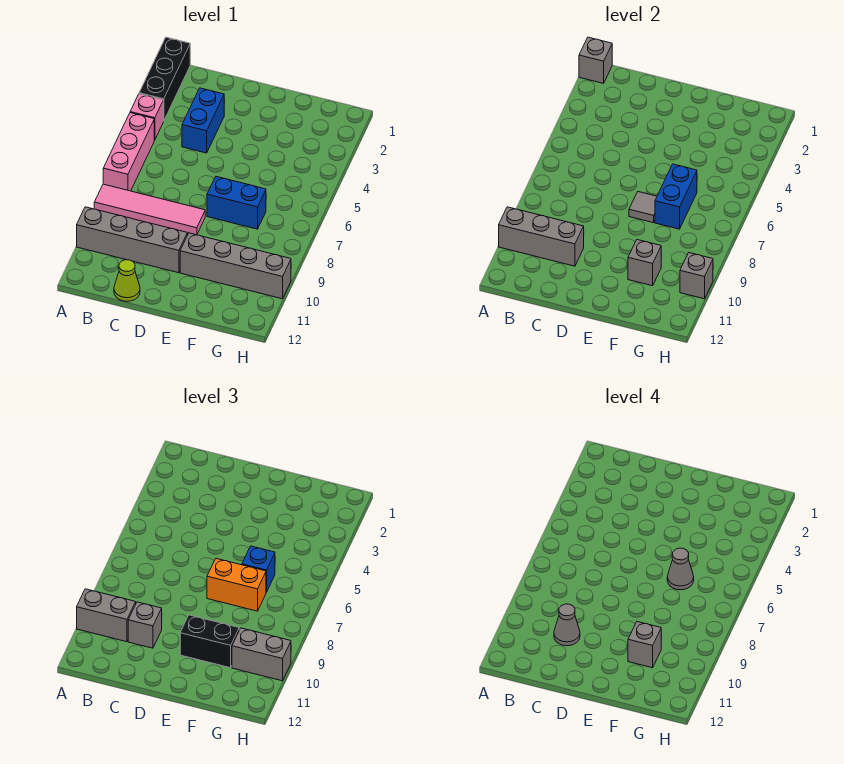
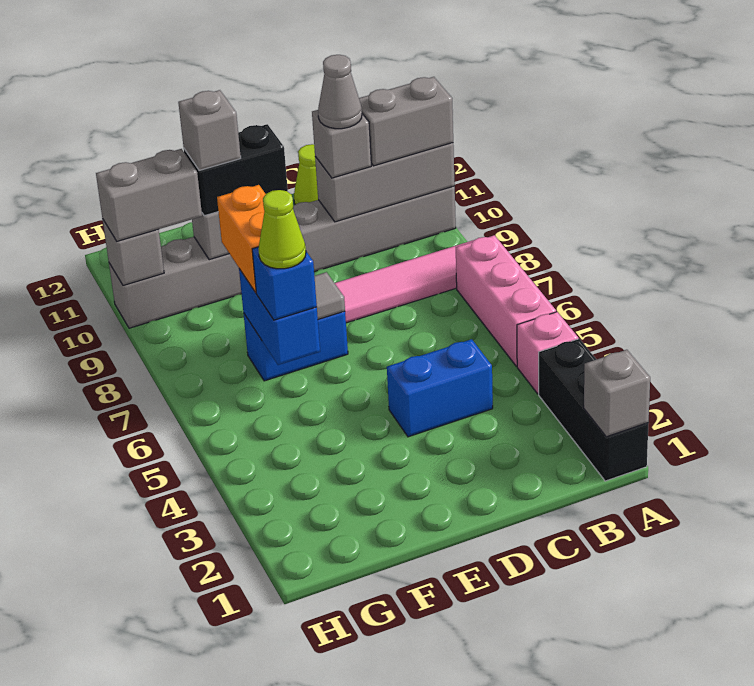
blue brick C3:C4 level 1 -> blue brick C4:D4 level 1
orange brick E7:F7 level 3 -> orange brick F7:F8 level 3
grey cone F6 level 4 -> lime cone F6 level 4

